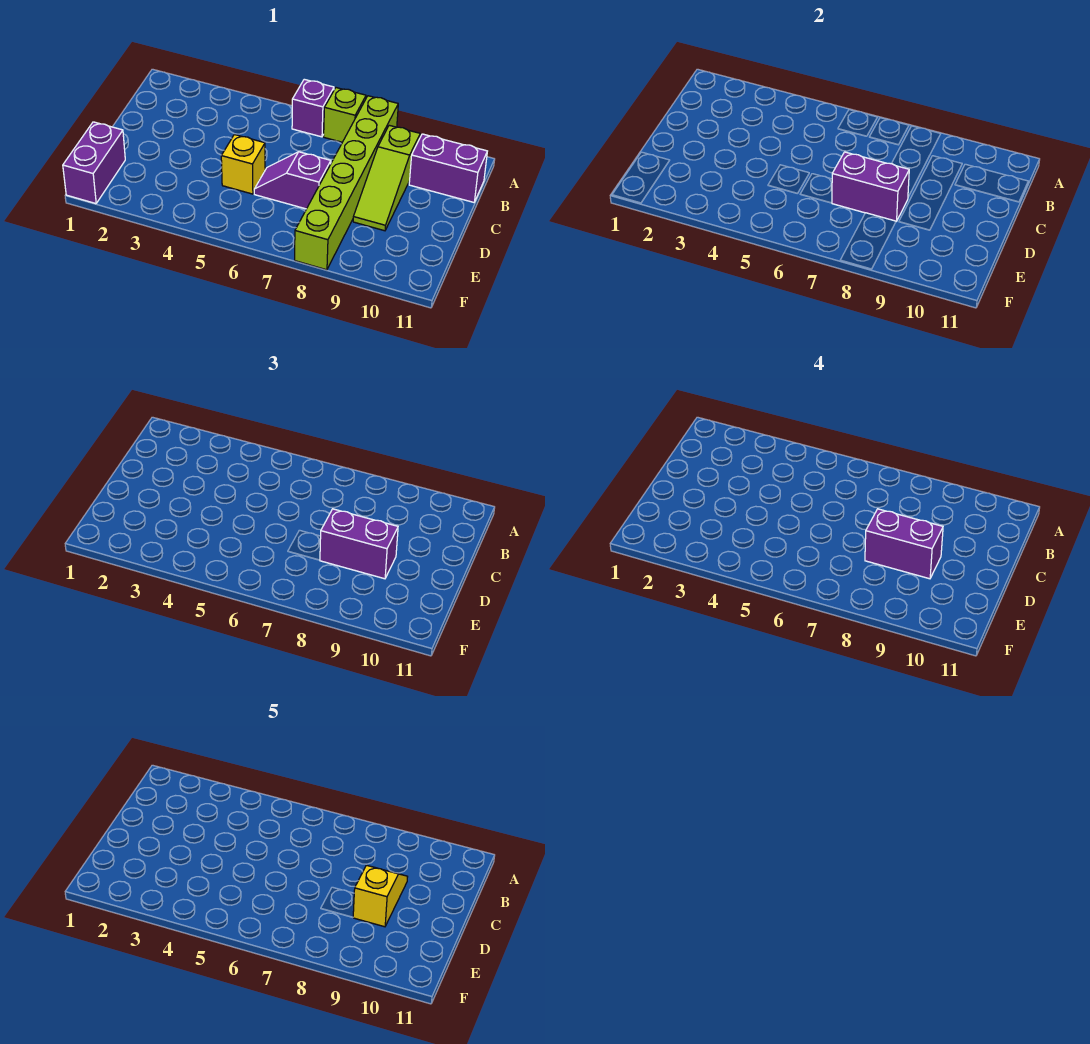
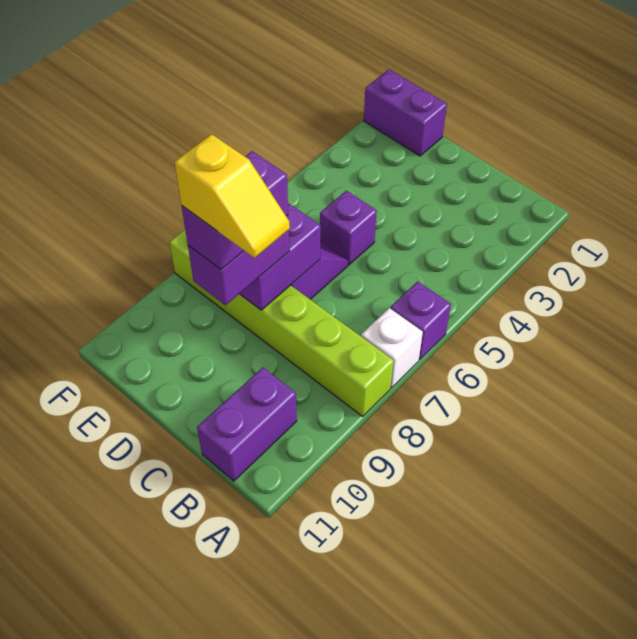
lime brick A7 level 1 -> white brick A7 level 1
lime slope B9:D9 level 1 top B -> none
yellow brick D5 level 1 -> purple brick D5 level 1

